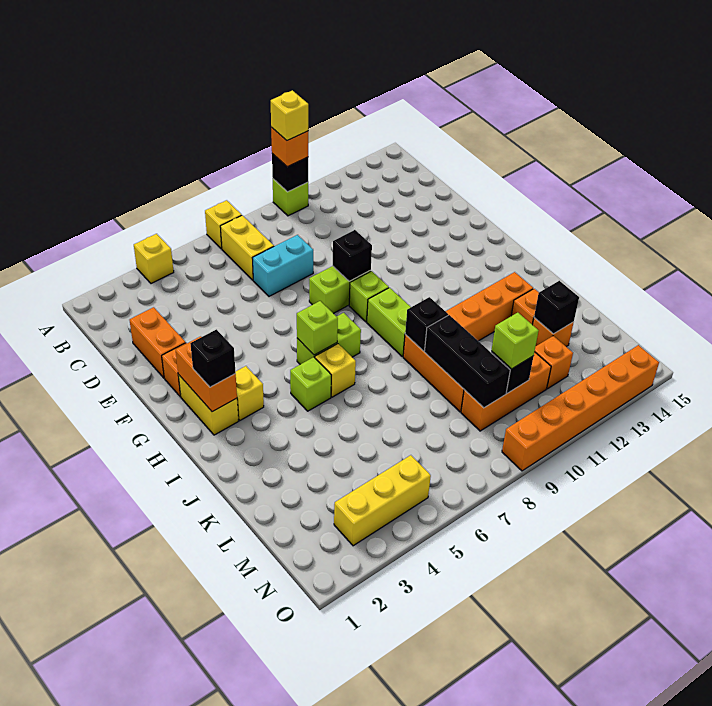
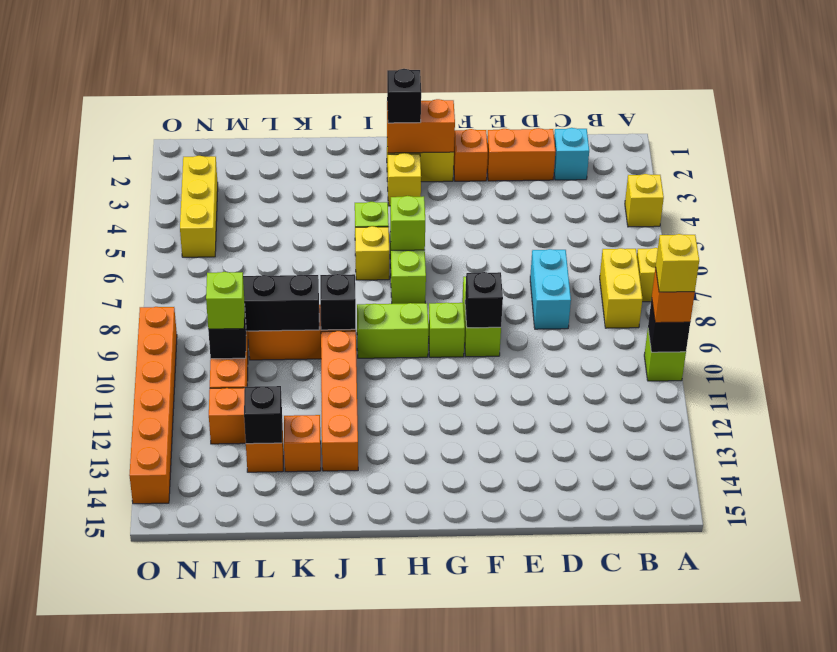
yellow brick B7:C7 level 1 -> yellow brick B7:B8 level 1
none -> cyan brick C2 level 1

